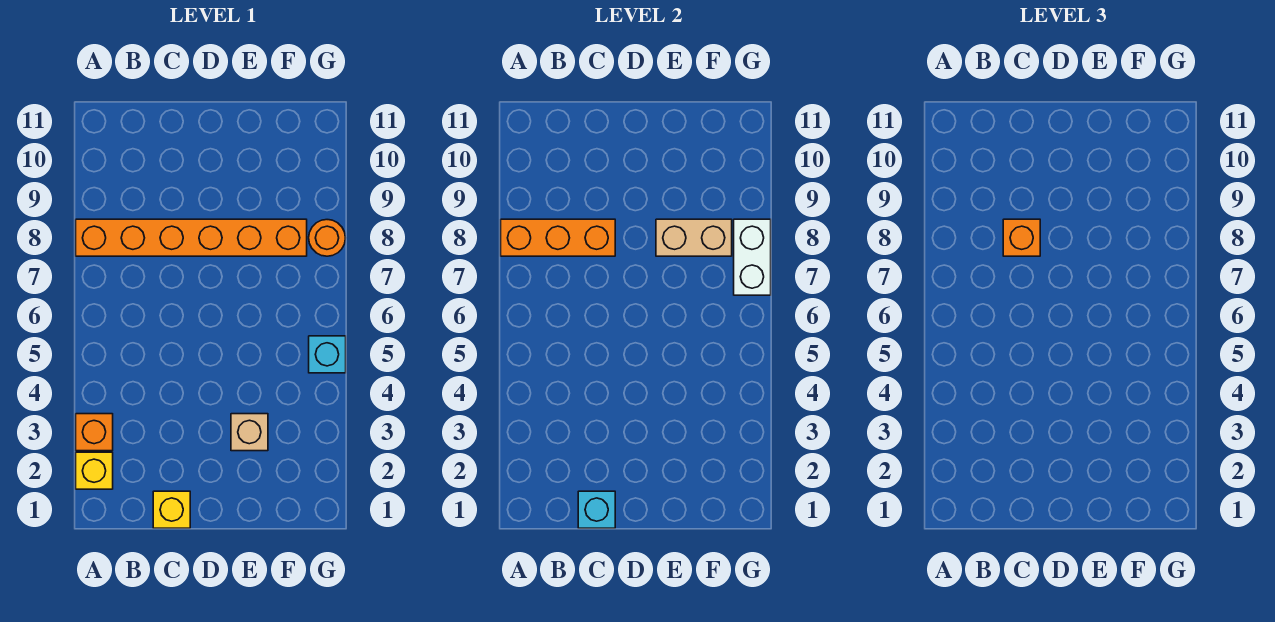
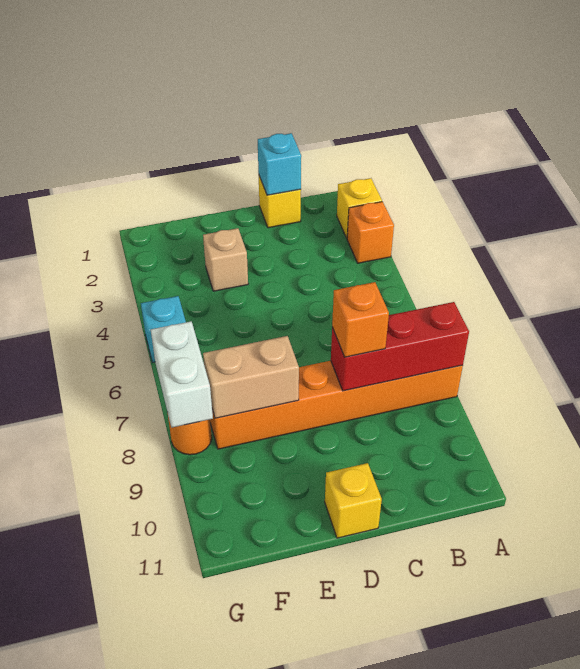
orange brick A8:C8 level 2 -> red brick A8:C8 level 2
none -> yellow brick D11 level 1

